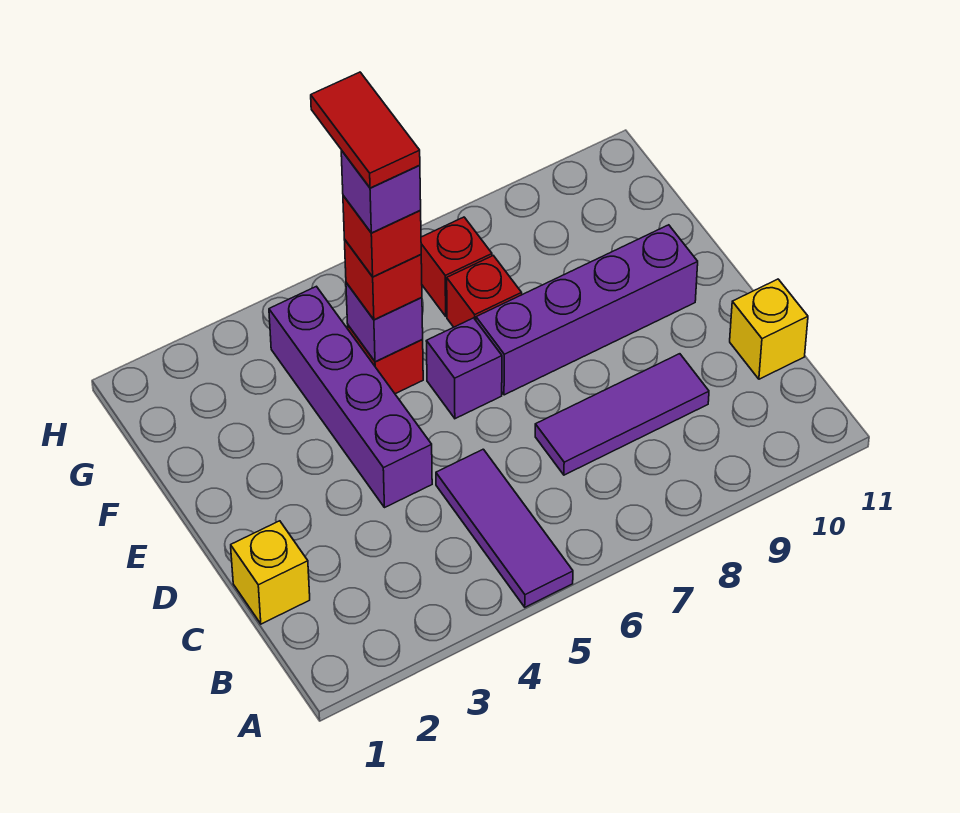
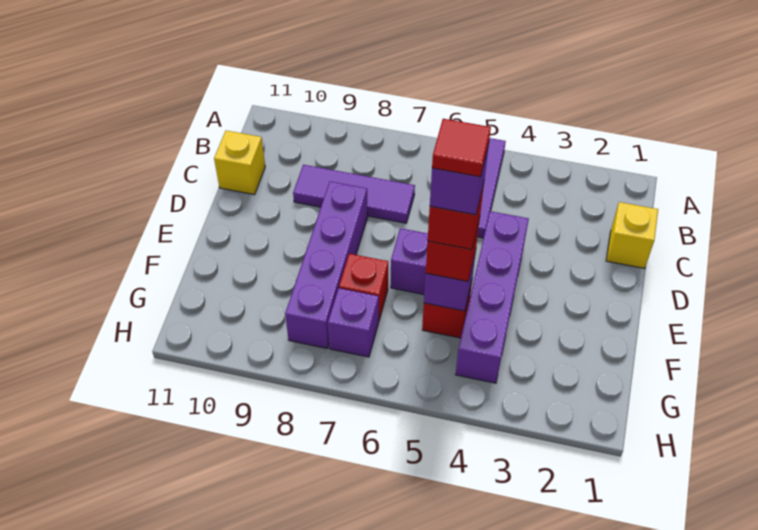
purple brick E7:E10 level 1 -> purple brick D8:G8 level 1
red tile F5:G5 level 6 -> red tile F5 level 6
red brick G7 level 1 -> purple brick G7 level 1

